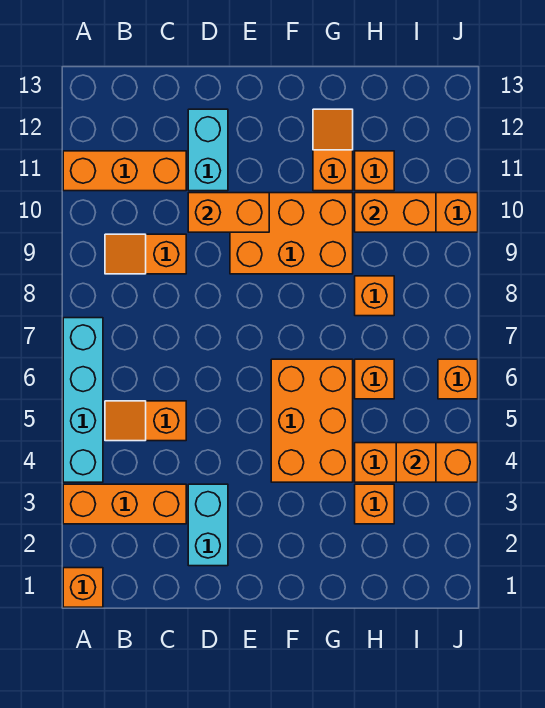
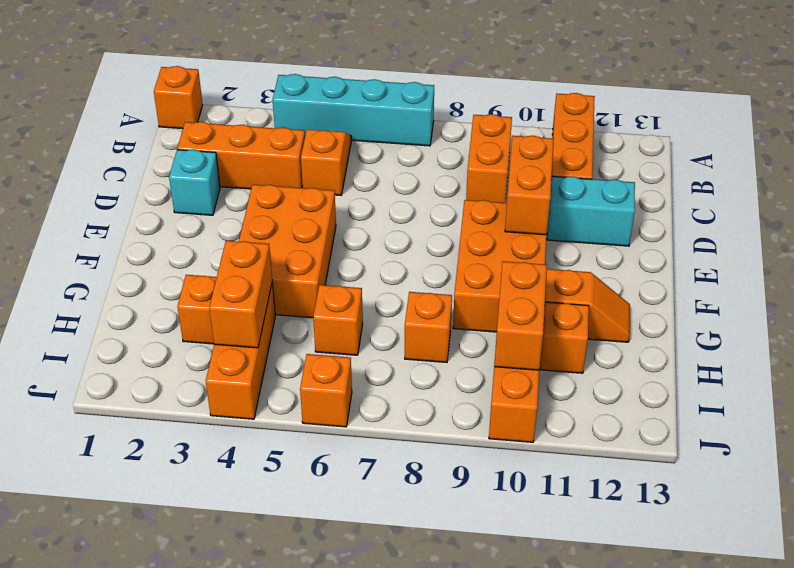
orange brick A3:C3 level 1 -> orange brick C2:C4 level 1
orange slope B9:C9 level 1 top C -> orange brick B9:C9 level 1
cyan brick D2:D3 level 1 -> cyan brick D2 level 1
orange brick F4:G6 level 1 -> orange brick E4:G5 level 1
orange brick I4 level 2 -> orange brick H4:I4 level 2

